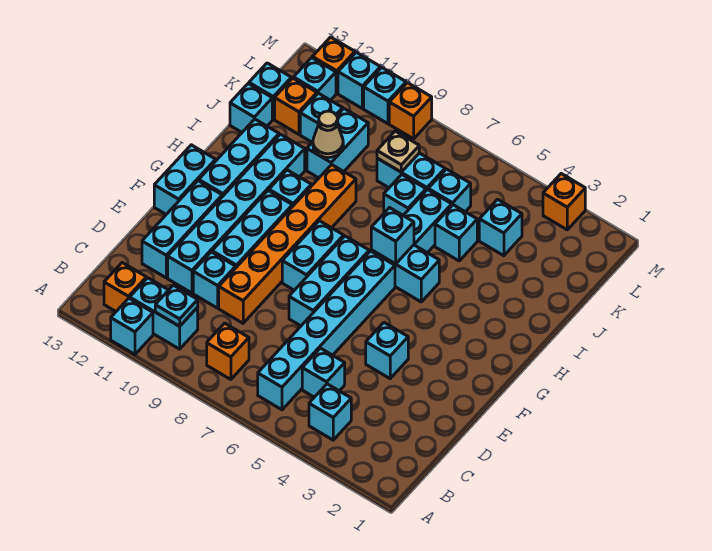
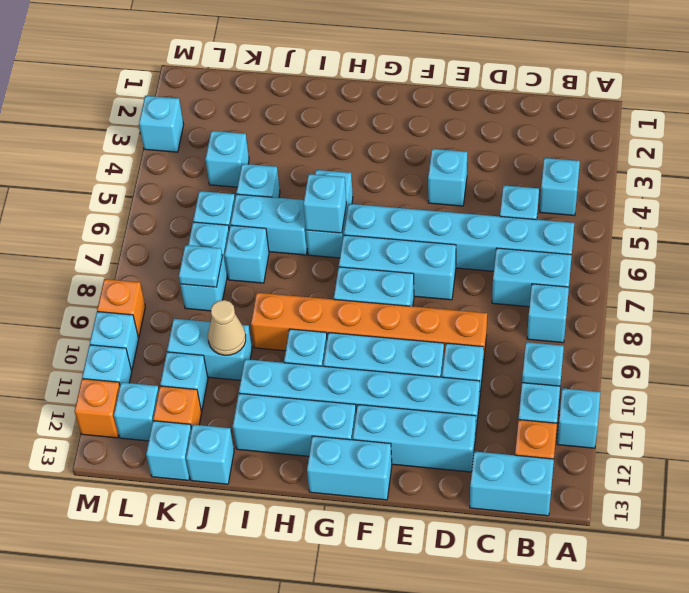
none -> cyan brick B7:C7 level 1
orange brick B8 level 1 -> cyan brick B8 level 1
none -> cyan brick B13:C13 level 1
tan plate K8 level 2 -> cyan plate K8 level 2
orange brick M3 level 1 -> cyan brick M3 level 1

